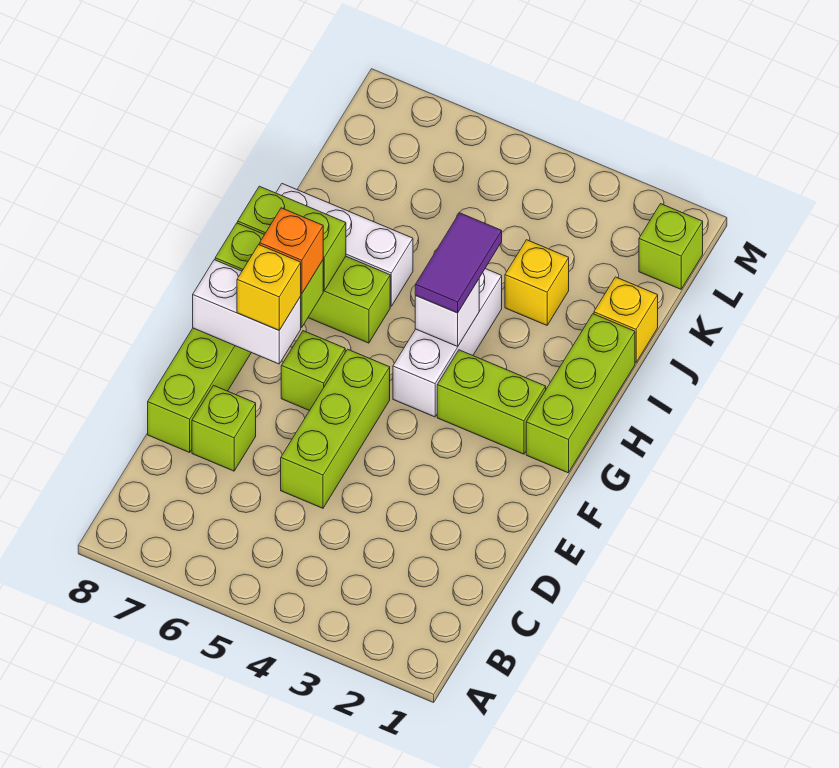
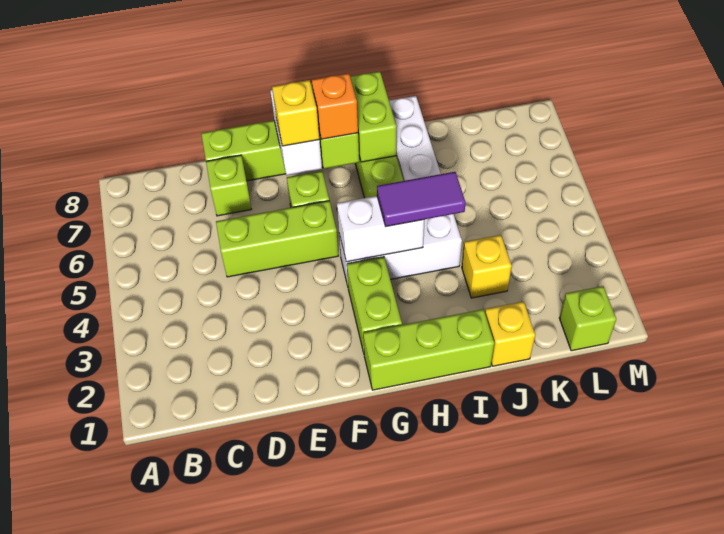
white brick H4 level 2 -> white brick G4:H4 level 2

